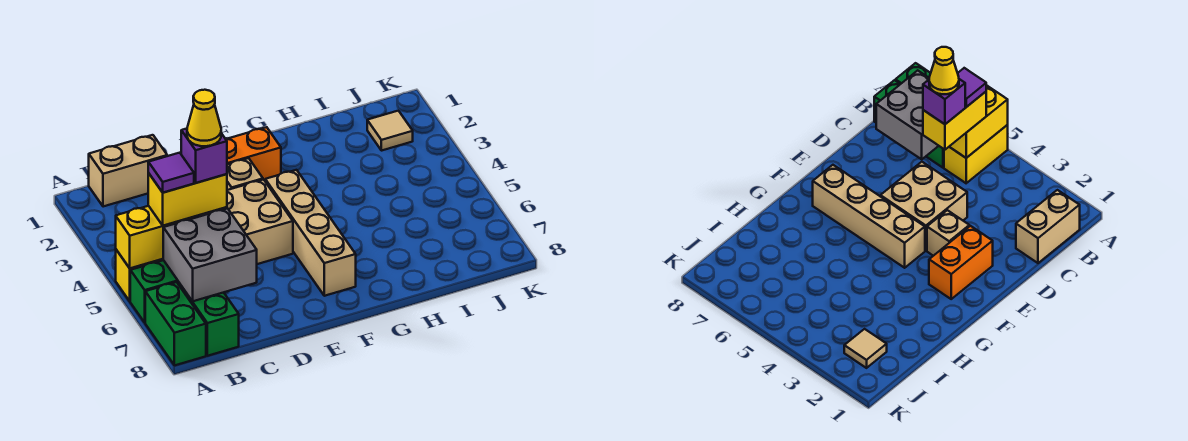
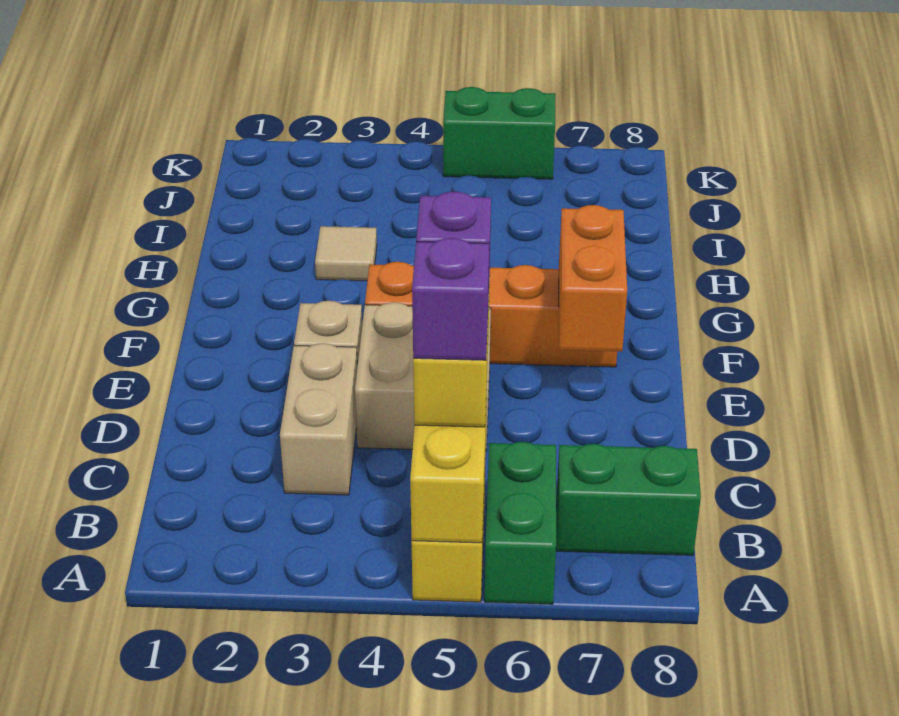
green brick A7:A8 level 1 -> green brick K5:K6 level 1
tan brick B1:C1 level 1 -> tan brick C3:D3 level 1
purple tile B5 level 4 -> purple brick B5 level 4
grey brick B6:C7 level 2 -> none
yellow cone C5 level 5 -> none
orange brick E2:F2 level 1 -> orange brick E7:F7 level 2
tan brick F4:F7 level 1 -> orange brick F4:F7 level 1
tan tile J2 level 1 -> tan tile H3 level 1

